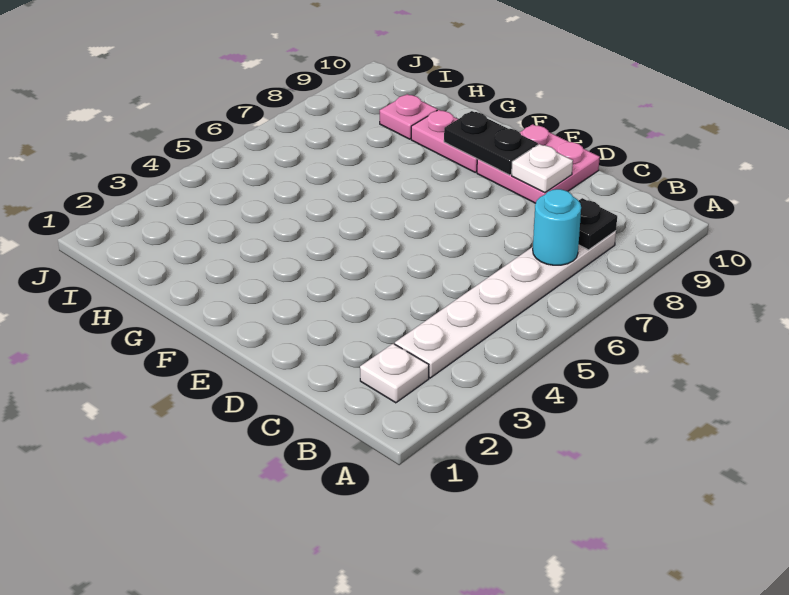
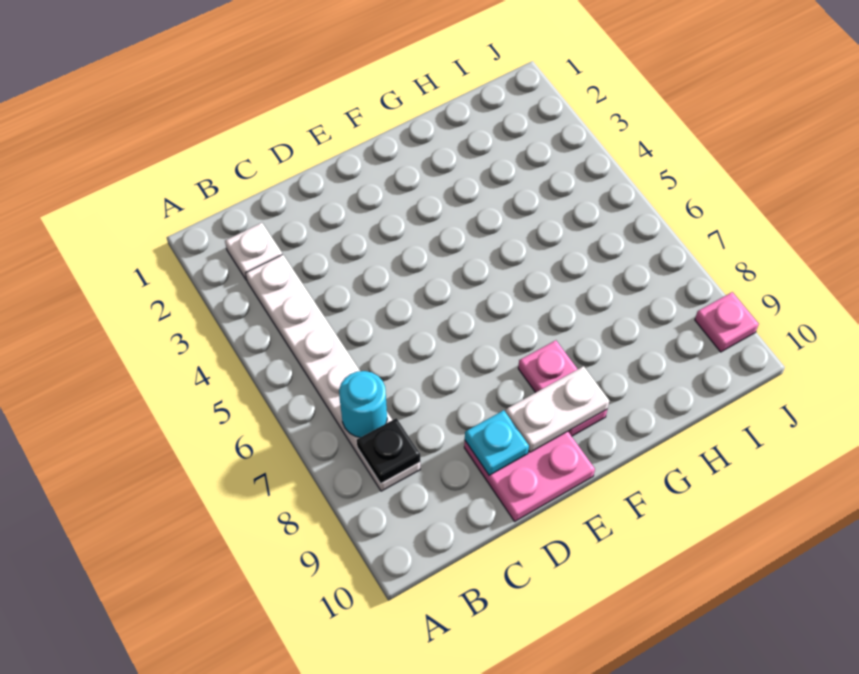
white plate D9 level 2 -> cyan plate D9 level 2
black plate E9:F9 level 2 -> white plate E9:F9 level 2
pink plate F9:G9 level 1 -> pink plate F8:F9 level 1
pink plate H9 level 1 -> pink plate J9 level 1

